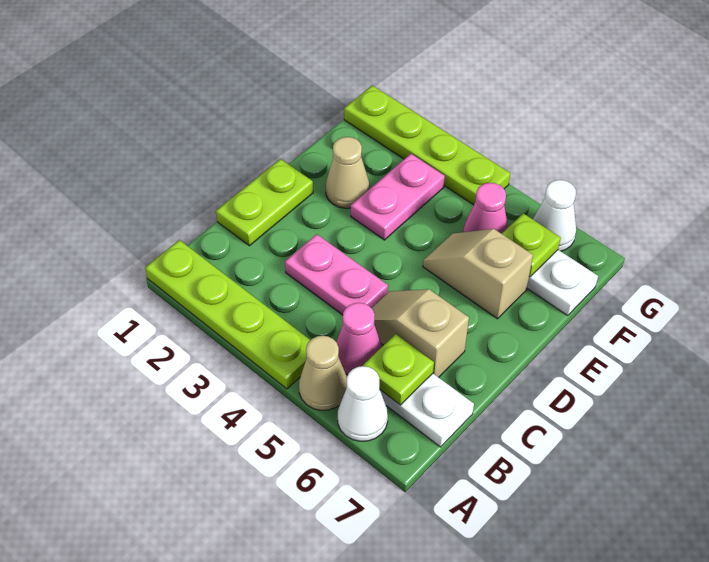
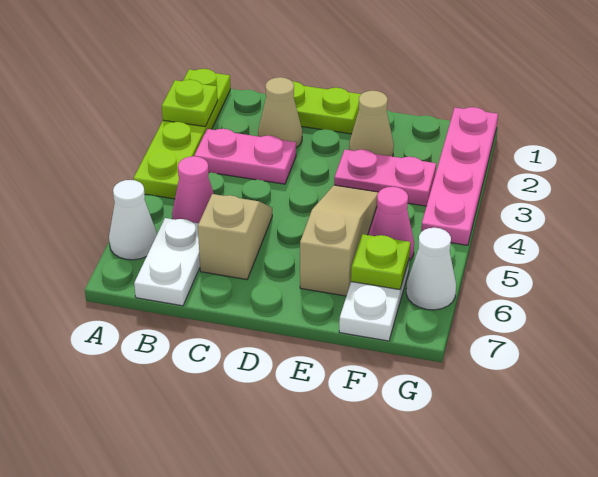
tan cone A5 level 1 -> tan cone C2 level 1
lime plate B6 level 2 -> lime plate A2 level 2
pink plate C3:C4 level 1 -> pink plate B3:C3 level 1
tan slope E5:E6 level 1 top 6 -> tan slope E4:E6 level 1 top 6
lime plate G1:G4 level 1 -> pink plate G1:G4 level 1

